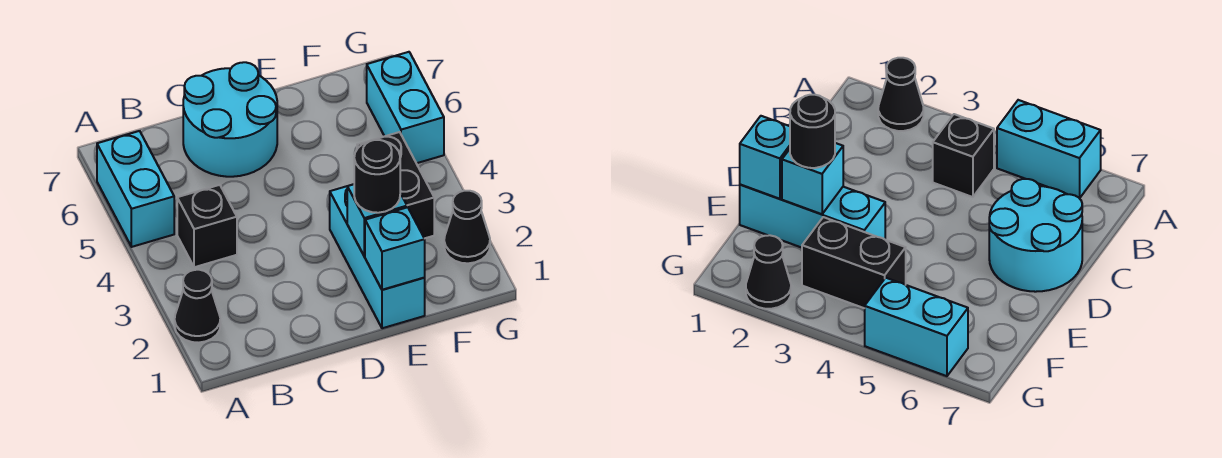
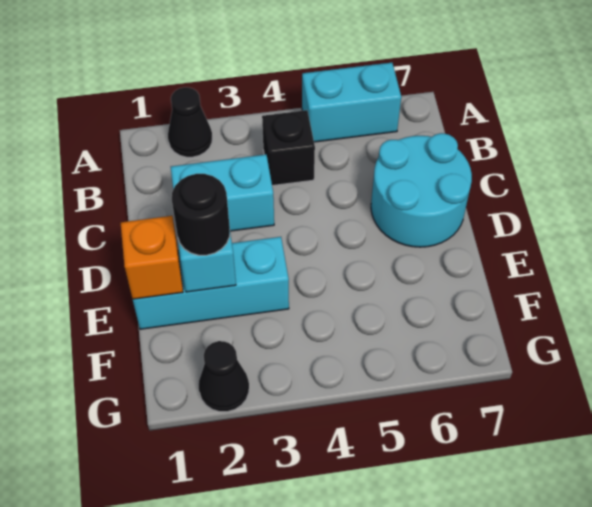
cyan brick E1 level 2 -> orange brick E1 level 2
black brick F3:F4 level 1 -> none
cyan brick G5:G6 level 1 -> cyan brick C2:C3 level 1

